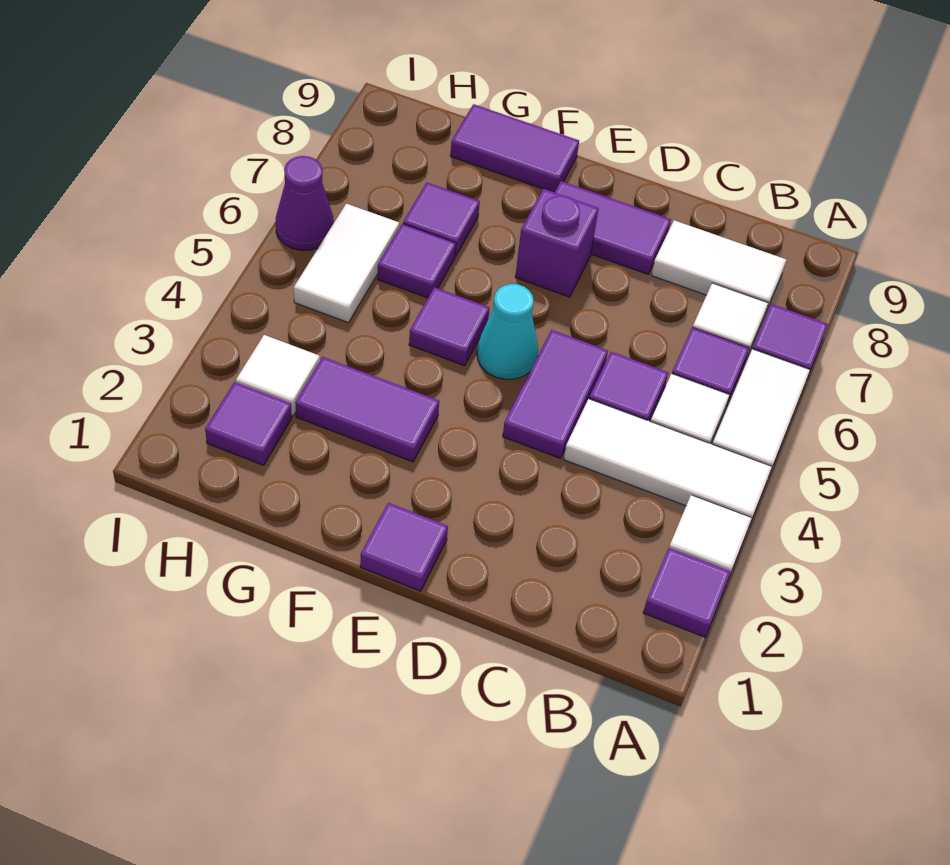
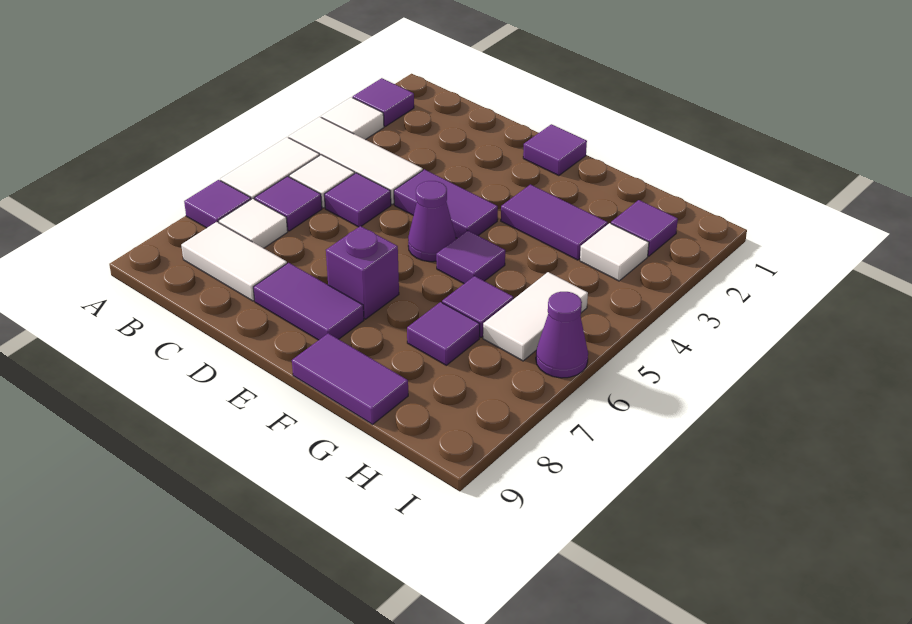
purple tile D4:D5 level 1 -> purple tile D4:E4 level 1
cyan cone E5 level 1 -> purple cone E5 level 1

